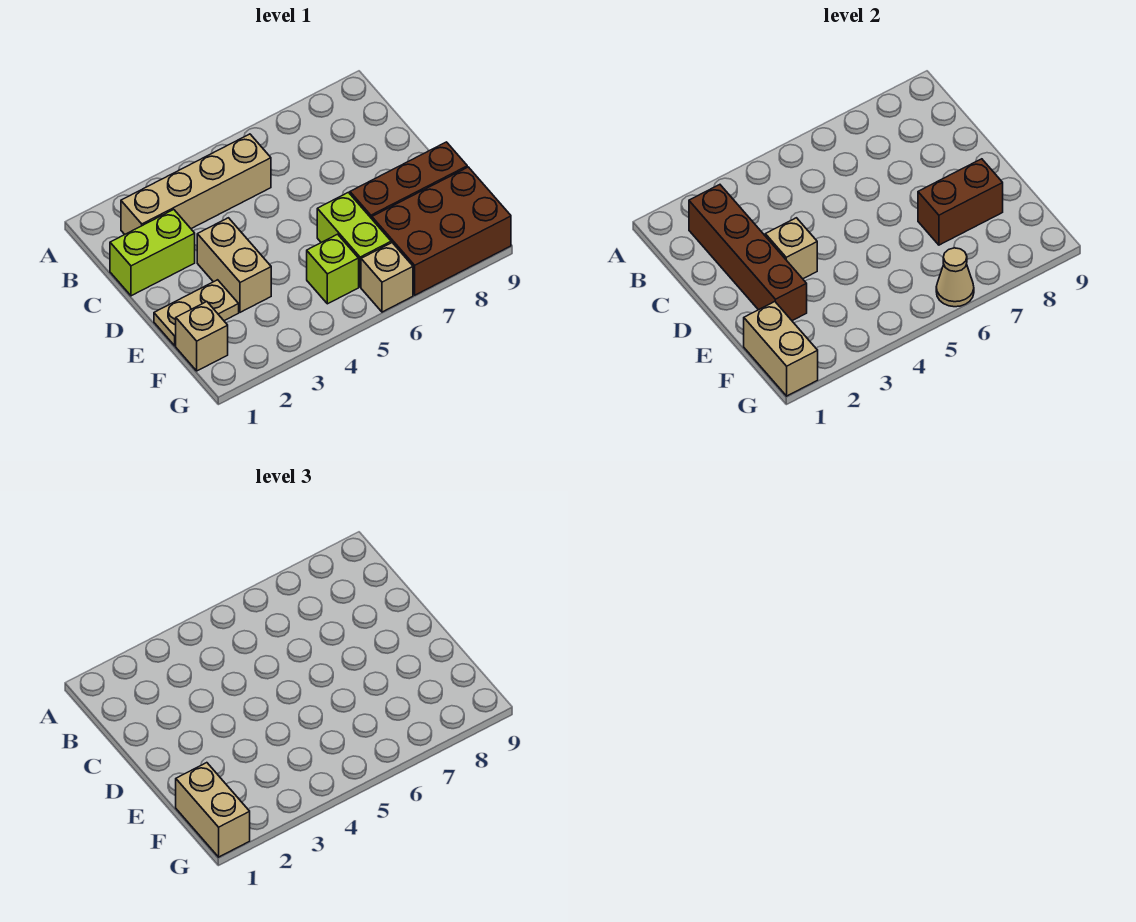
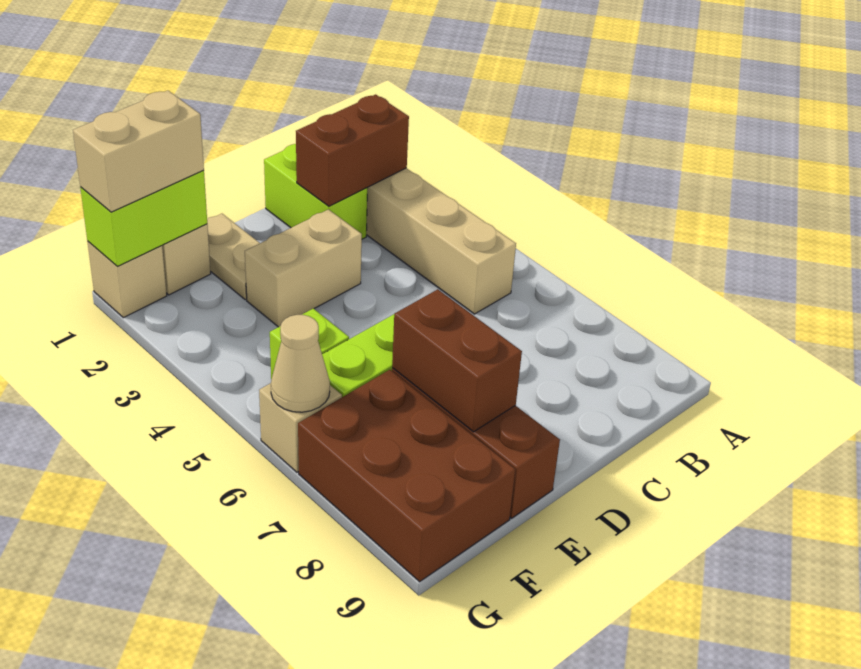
brown brick B2:E2 level 2 -> brown brick B2:C2 level 2
tan brick D3 level 2 -> tan brick G1 level 1
tan brick F1:G1 level 2 -> lime brick F1:G1 level 2

